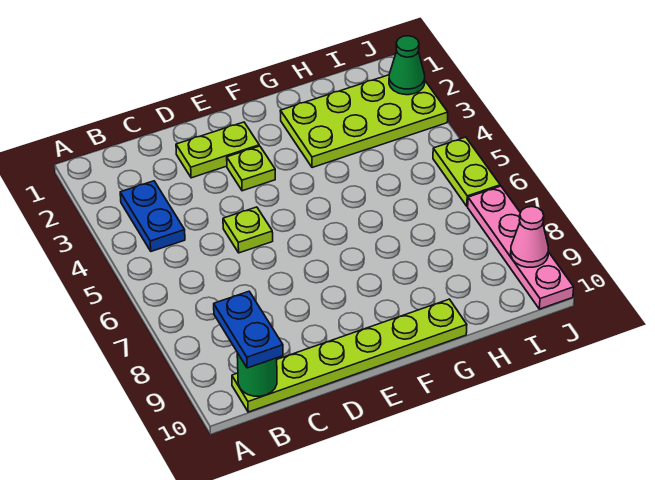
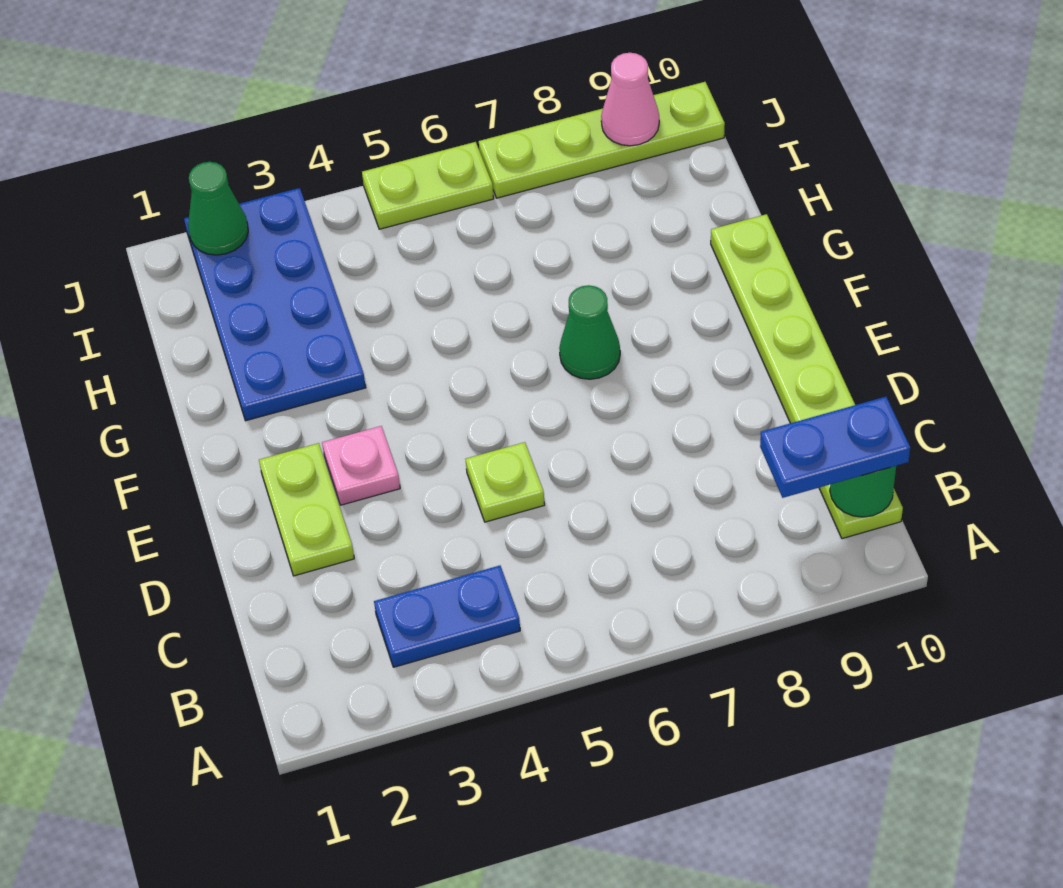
lime plate E3 level 1 -> pink plate E3 level 1
none -> green cone F7 level 1
lime plate G2:J3 level 1 -> blue plate G2:J3 level 1
pink plate J7:J10 level 1 -> lime plate J7:J10 level 1

